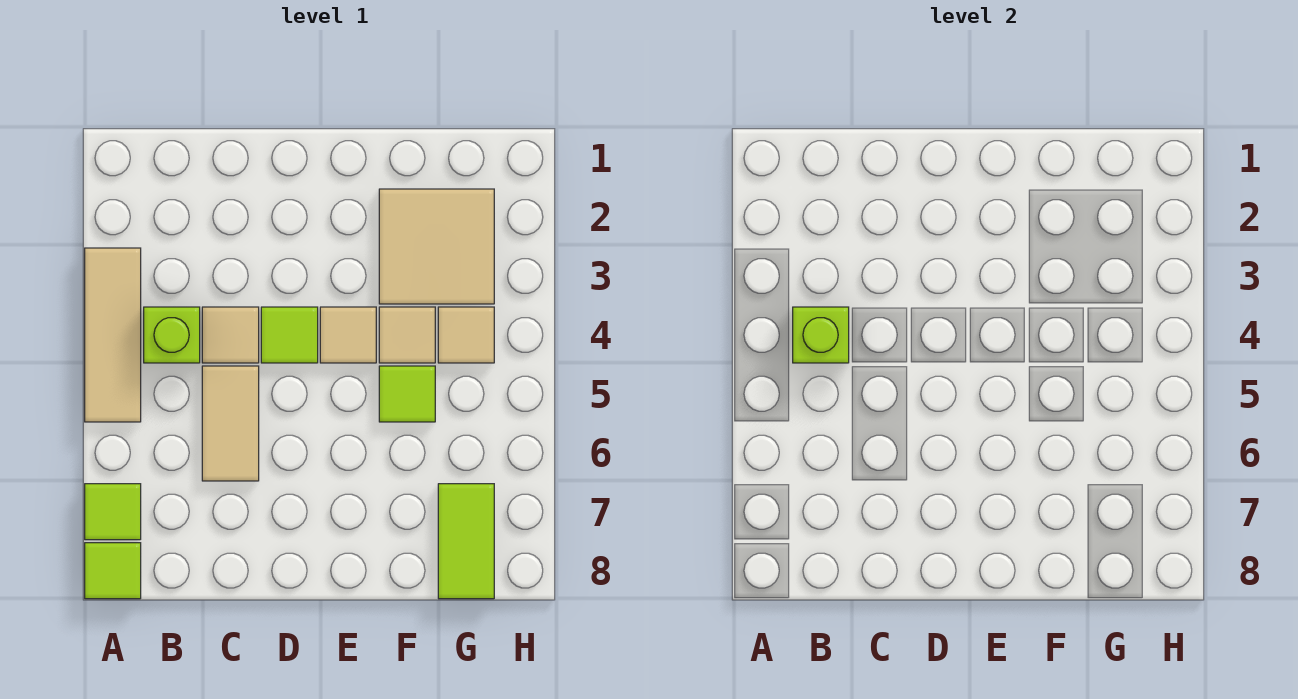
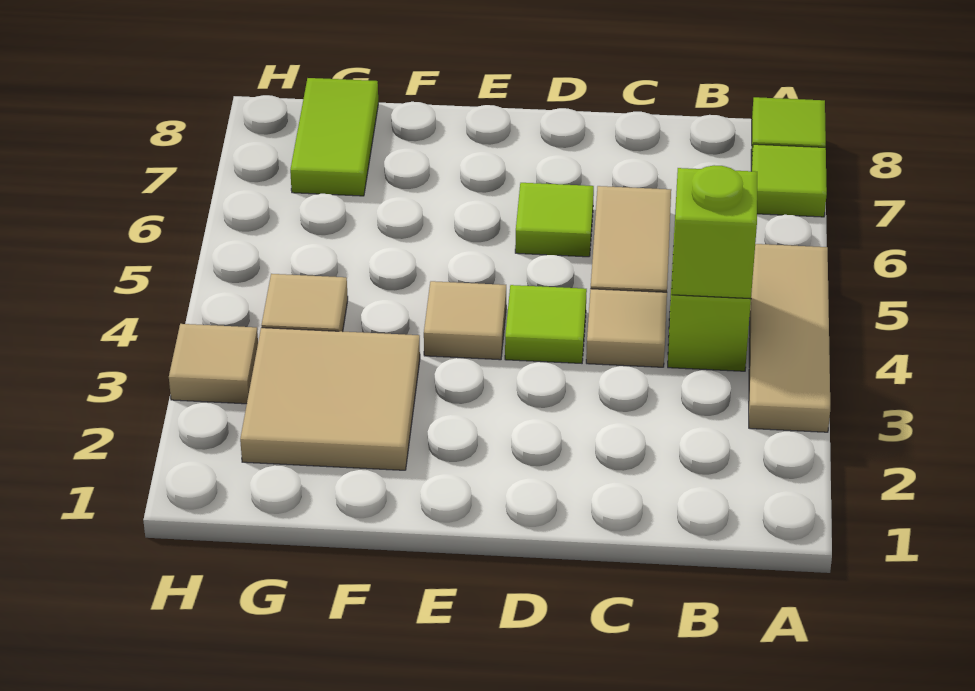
tan tile F4 level 1 -> tan tile H3 level 1
lime tile F5 level 1 -> lime tile D6 level 1

